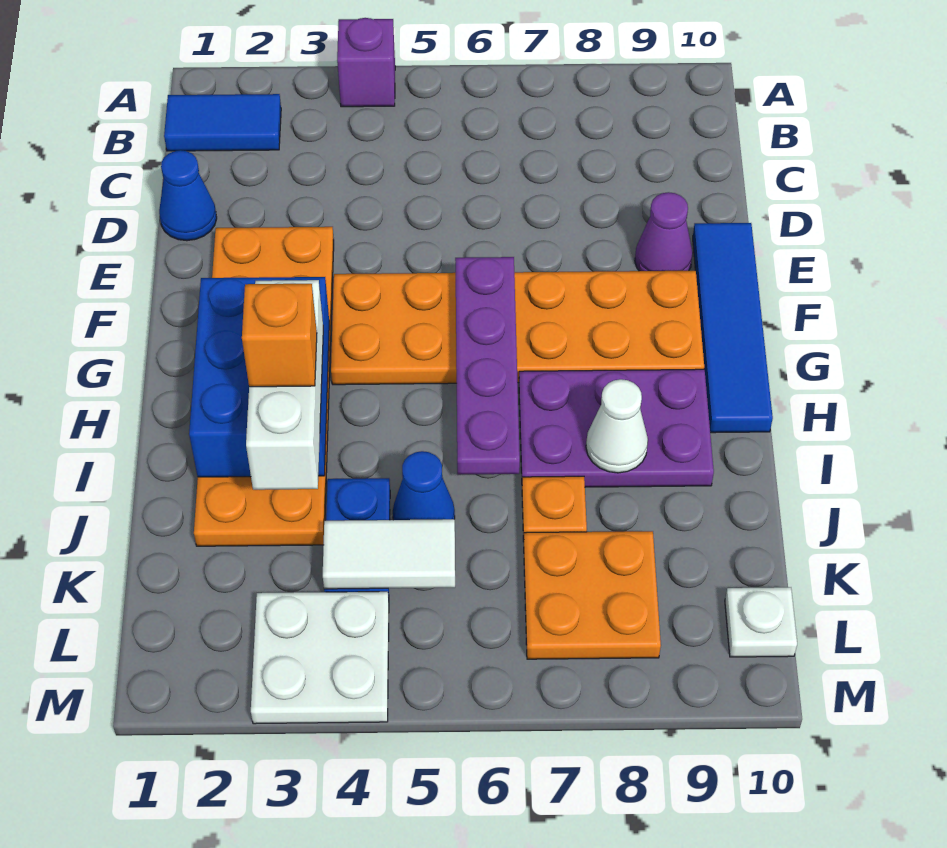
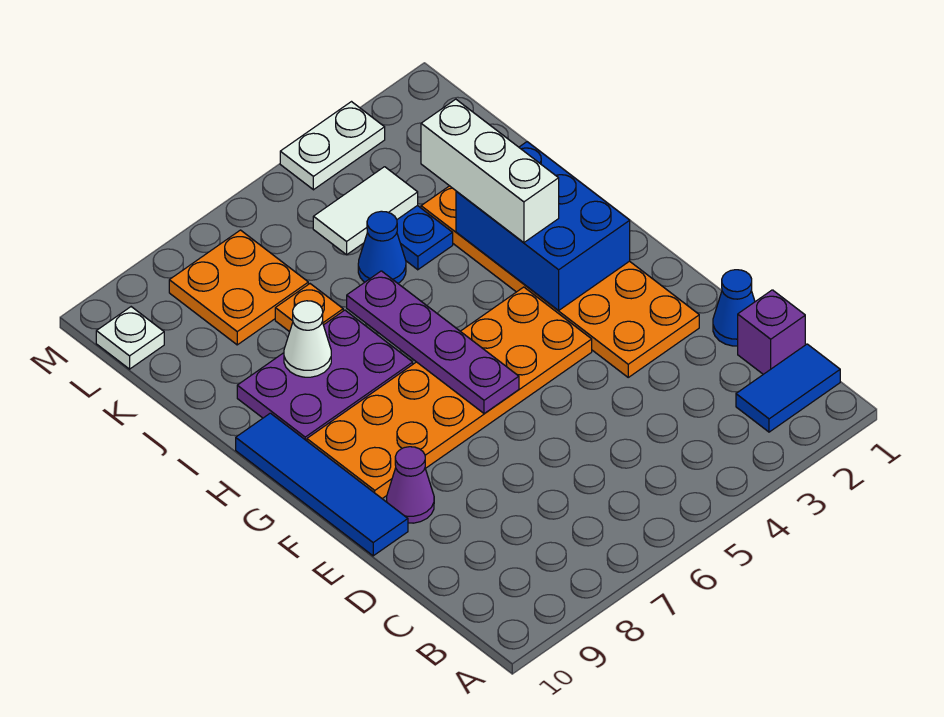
purple brick A4 level 1 -> purple brick C1 level 1
orange brick I3 level 4 -> none
white plate L3:M4 level 1 -> white plate M3:M4 level 1

